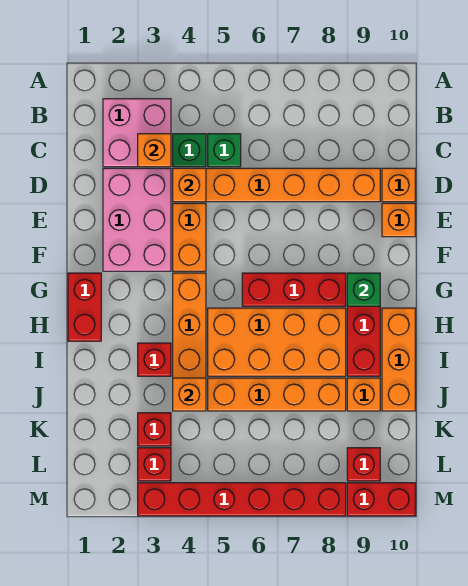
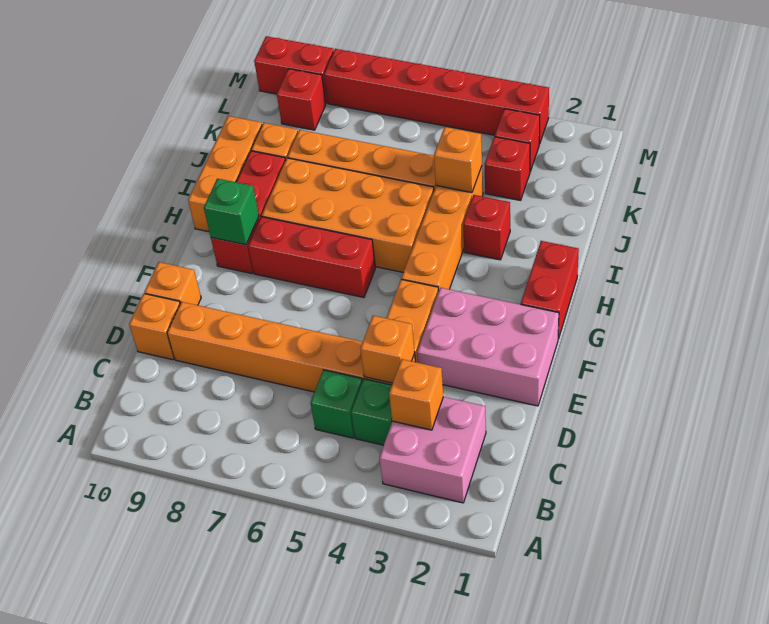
pink brick D2:F3 level 1 -> pink brick E1:F3 level 1

